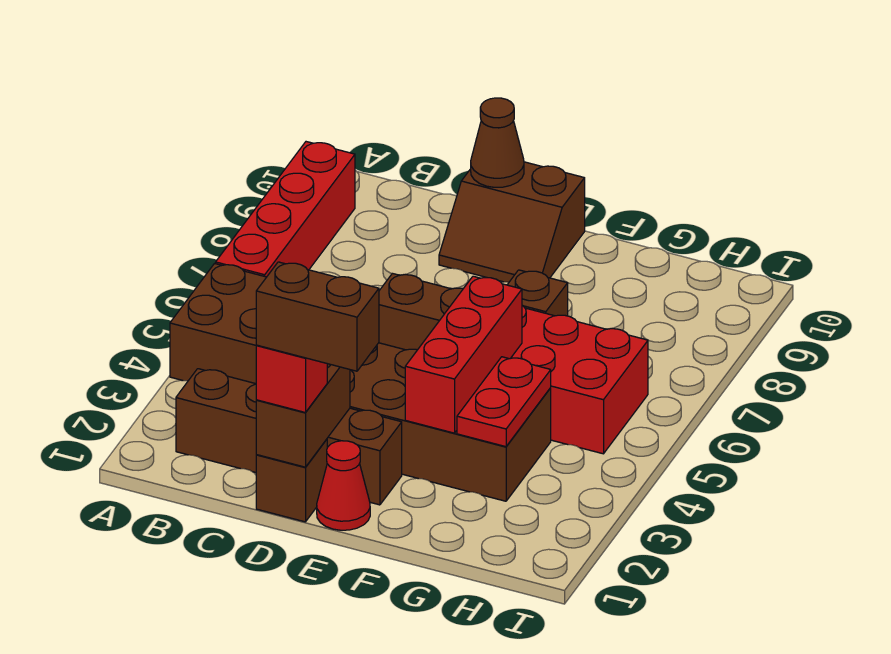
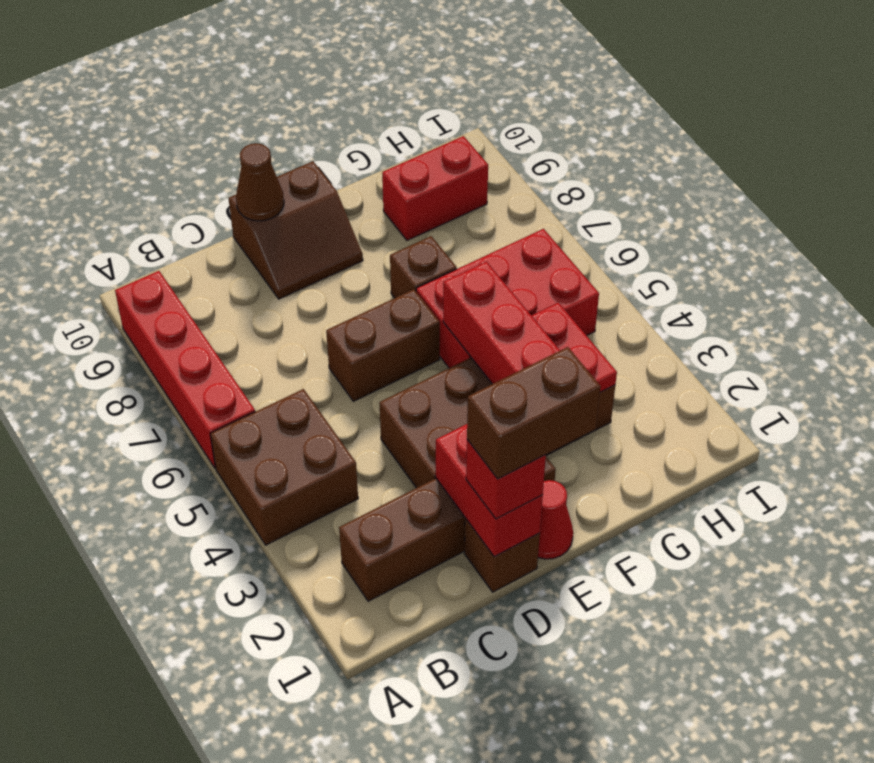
brown brick D1:D2 level 2 -> red brick D1:D2 level 2
none -> red brick G9:H9 level 1

